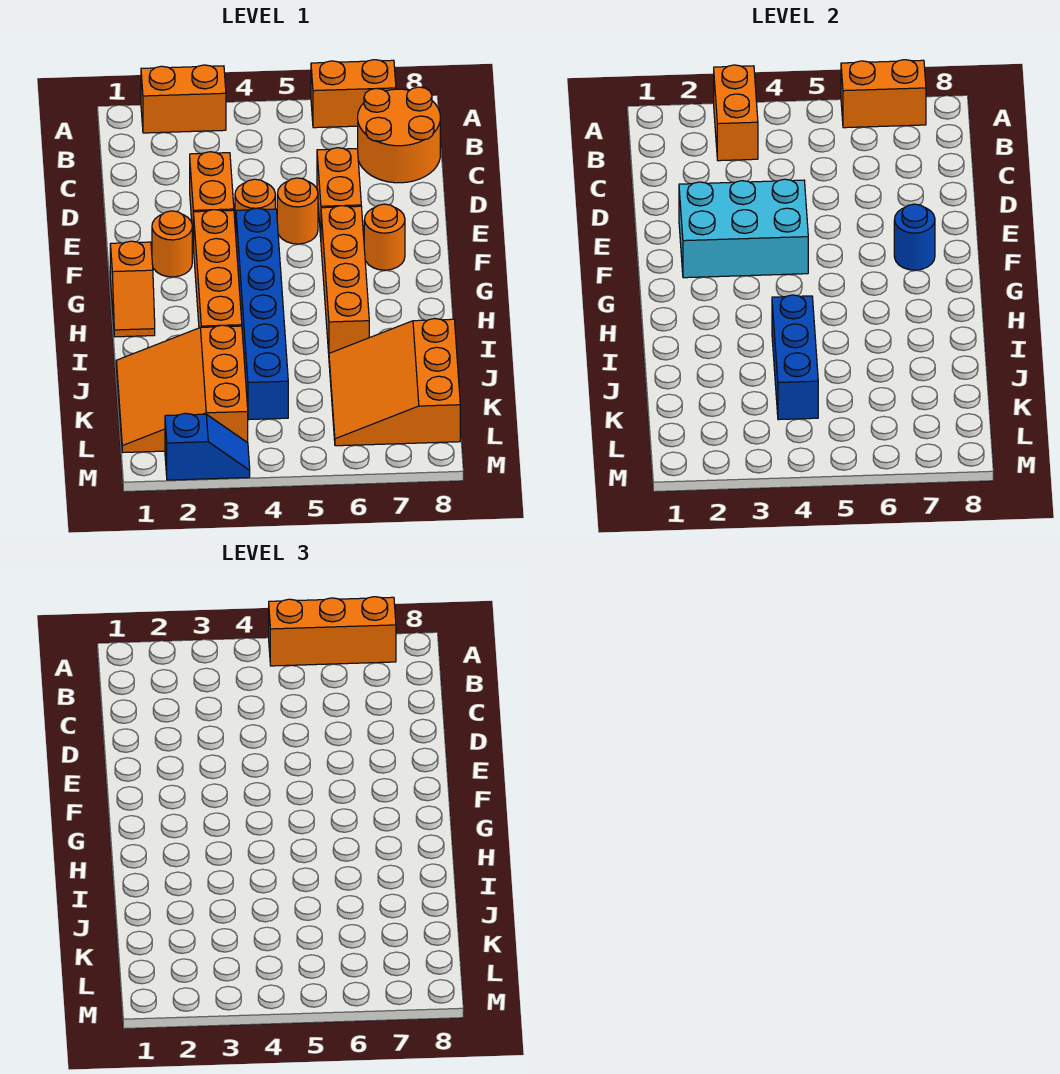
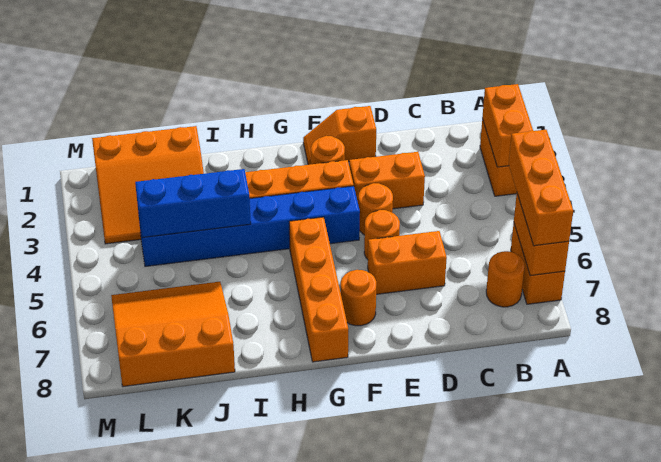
orange brick A3:B3 level 2 -> orange brick A2:A3 level 2
orange round brick B7:C8 level 1 -> orange round brick B7 level 1
cyan brick E2:F4 level 2 -> none
orange brick F6:I6 level 1 -> orange brick G5:G8 level 1
blue round brick F7 level 2 -> none
orange slope G1:H1 level 1 top G -> orange slope E1:F1 level 1 top E
orange slope J1:L3 level 1 top 3 -> orange slope J1:L3 level 1 top 1
blue slope M2:M3 level 1 top 2 -> none

